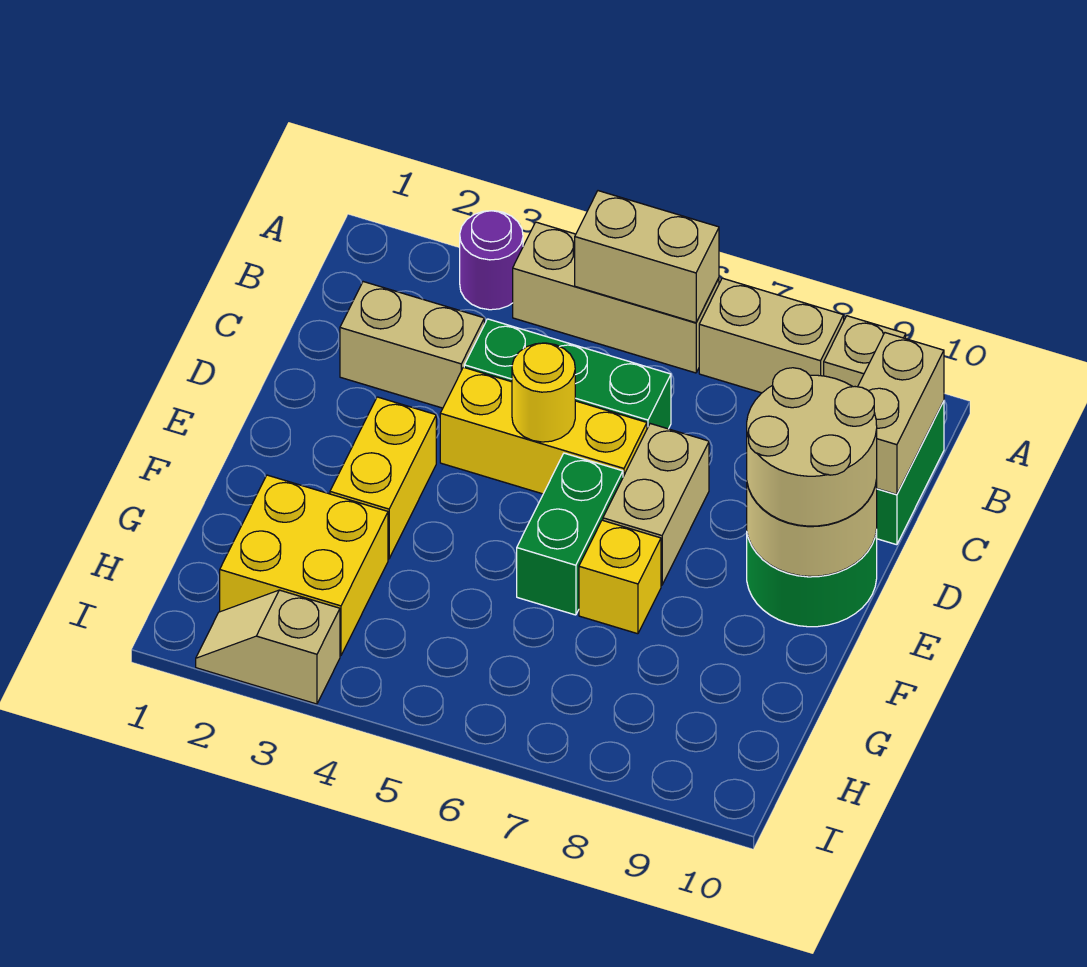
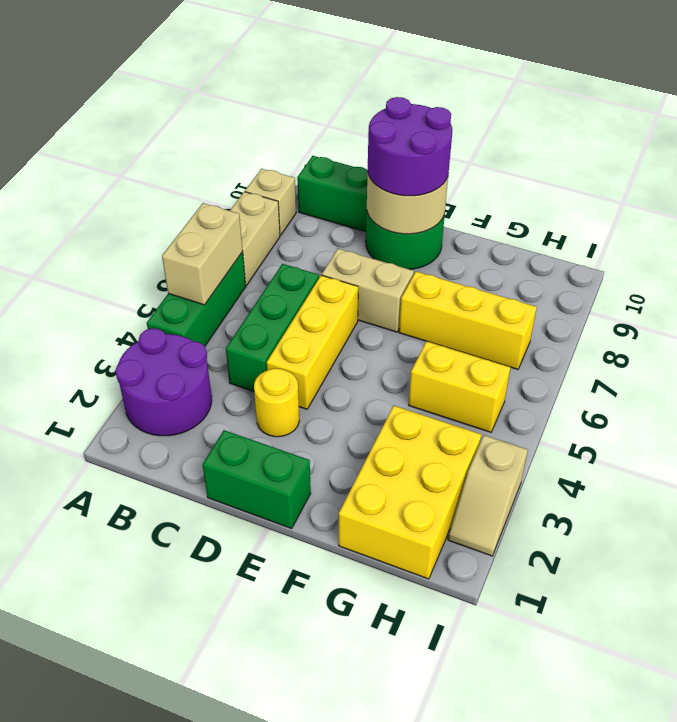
purple round brick A3 level 1 -> purple round brick A2:B3 level 1
tan brick A4:A6 level 1 -> green brick A4:A6 level 1
tan brick B10:C10 level 2 -> none
tan brick C2:C3 level 1 -> none
yellow round brick D5 level 2 -> yellow round brick D3 level 1
tan round brick D9:E10 level 3 -> purple round brick D9:E10 level 3
yellow brick E3:F3 level 1 -> yellow brick G5:H5 level 1
green brick E6:F6 level 1 -> green brick D1:E1 level 1
yellow brick F7 level 1 -> yellow brick F7:H7 level 1
yellow brick G2:H3 level 1 -> yellow brick G1:H3 level 1

